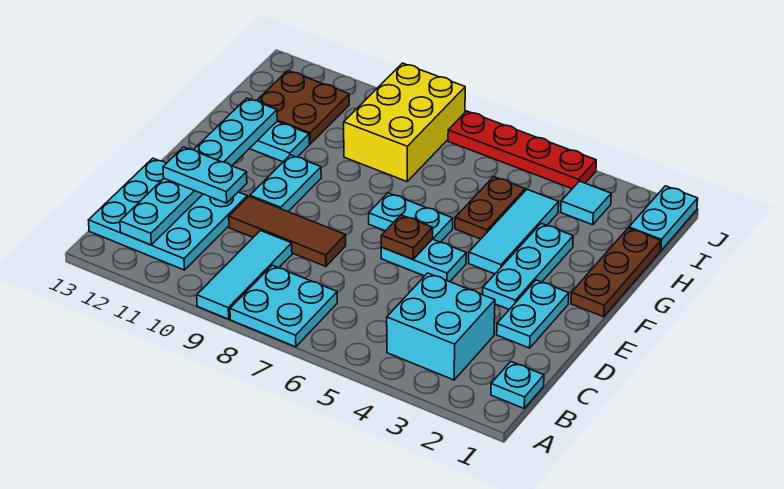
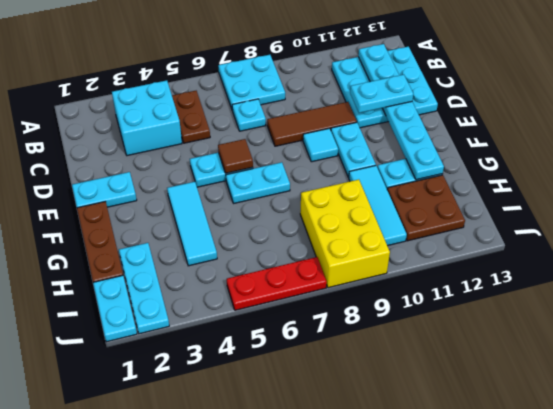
cyan tile A9:C9 level 1 -> cyan tile G10:I10 level 1
cyan plate B1 level 1 -> cyan plate C7 level 1
cyan plate D2:E2 level 1 -> cyan plate E1:E2 level 1
cyan plate E3:G3 level 1 -> cyan plate H2:J2 level 1
brown plate E6 level 2 -> brown tile E6 level 2
brown plate G5:H5 level 1 -> brown plate B5:C5 level 1
cyan tile I3 level 1 -> cyan tile E9 level 1
red plate J4:J7 level 1 -> red plate J5:J7 level 1

